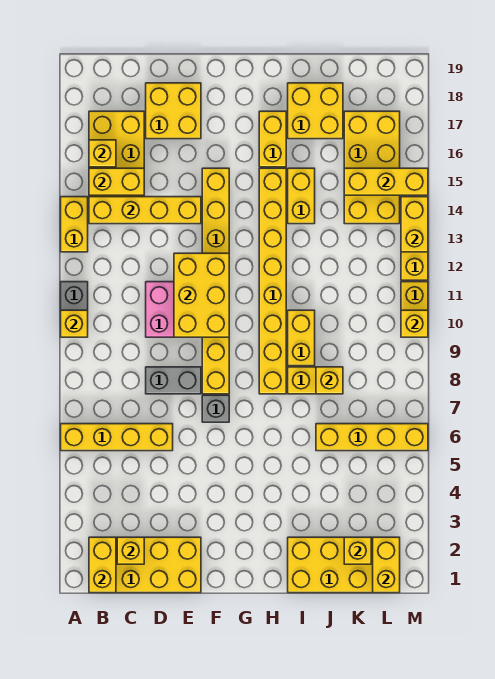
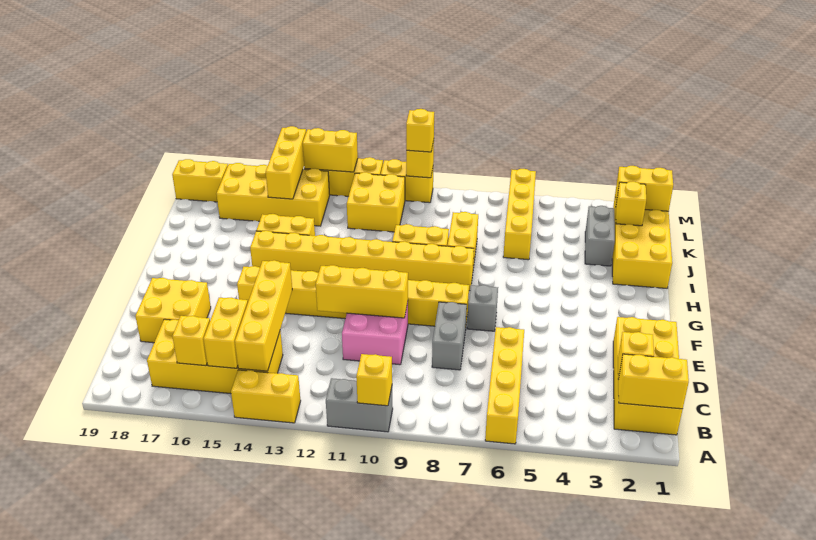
yellow brick E10:F12 level 2 -> yellow brick E10:E12 level 2
yellow brick H16:H17 level 1 -> yellow brick L18:L19 level 1
yellow brick I17:J18 level 1 -> yellow brick K11:L12 level 1
none -> grey brick J3:K3 level 1
yellow brick J8 level 2 -> yellow brick M10 level 3

